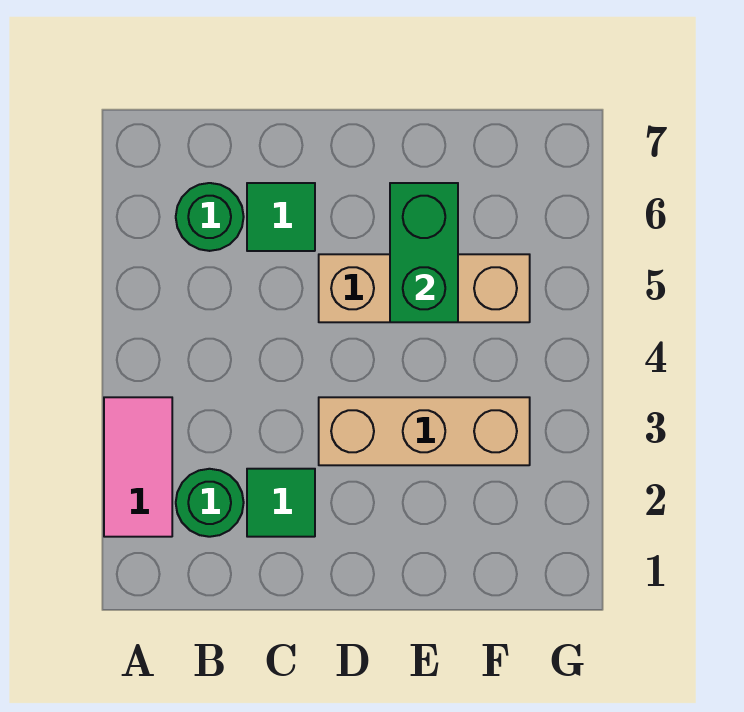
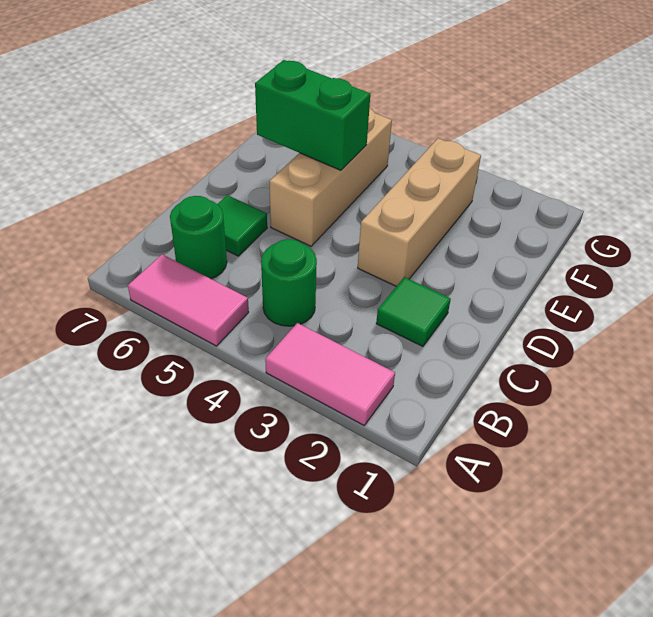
none -> pink tile A5:A6 level 1
green round brick B2 level 1 -> green round brick B4 level 1

